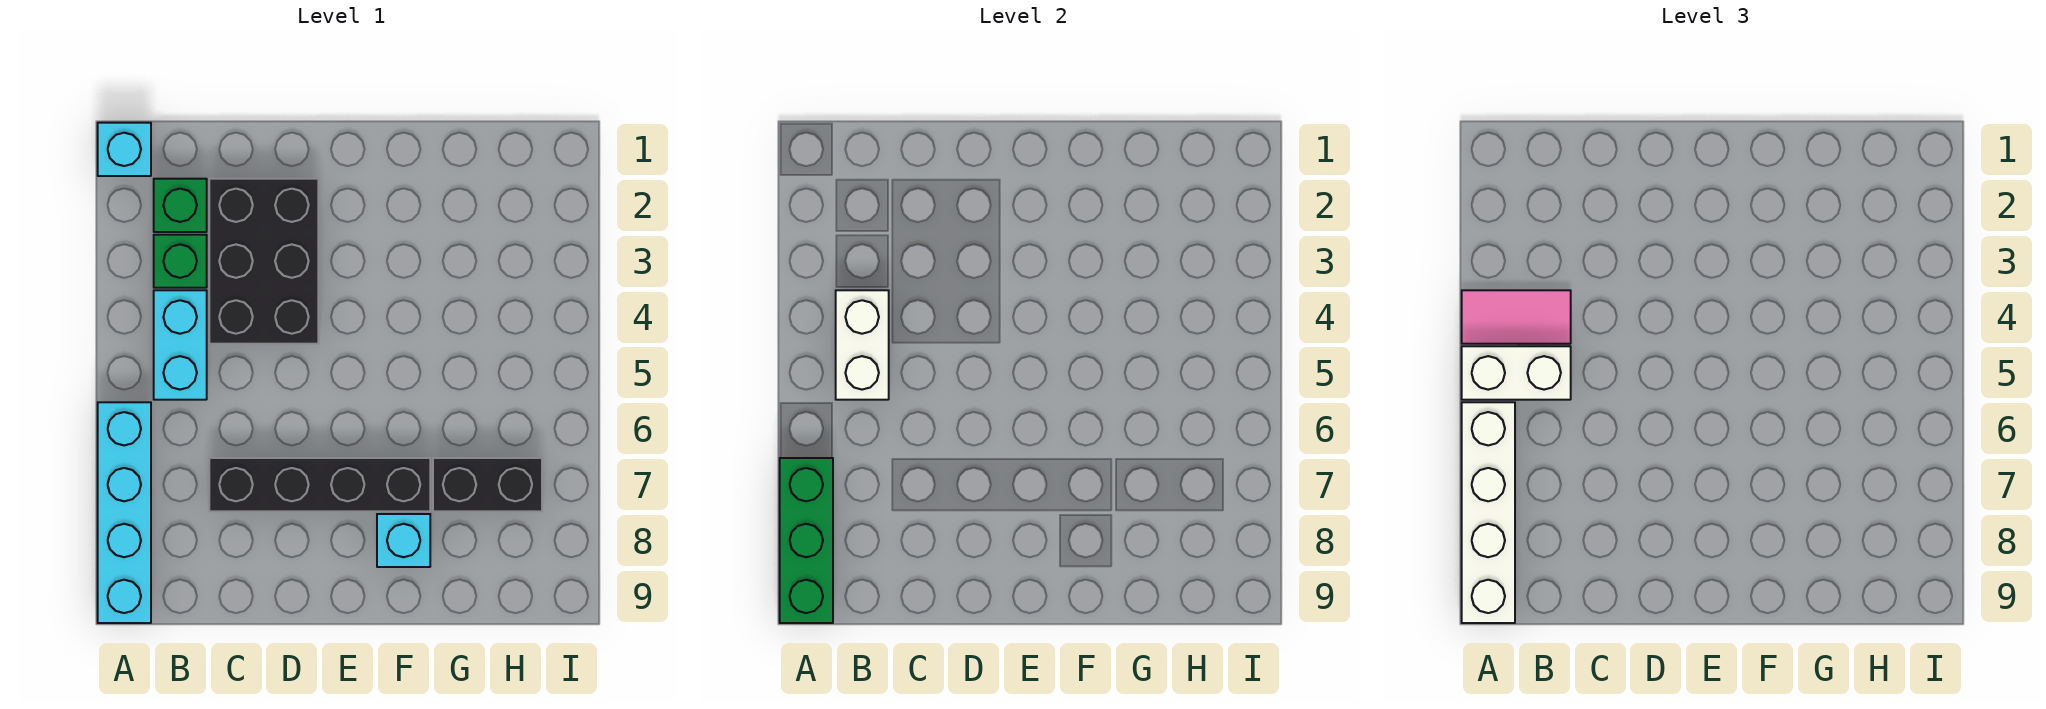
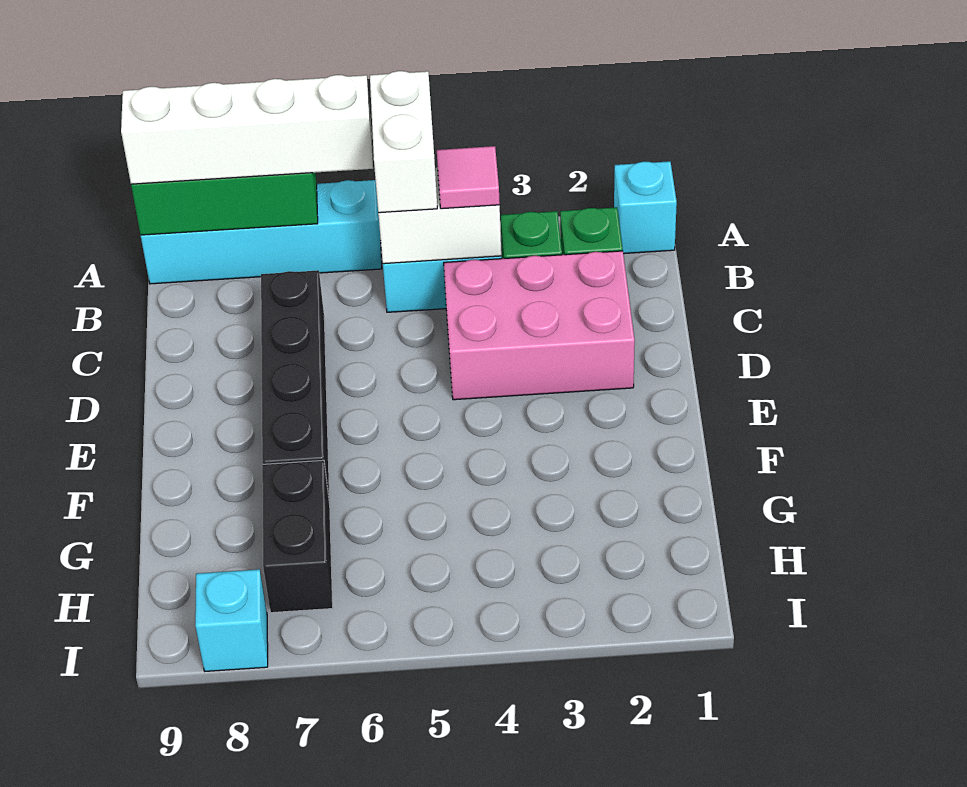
pink tile A4:B4 level 3 -> pink tile B4 level 3
black brick C2:D4 level 1 -> pink brick C2:D4 level 1
cyan brick F8 level 1 -> cyan brick I8 level 1

